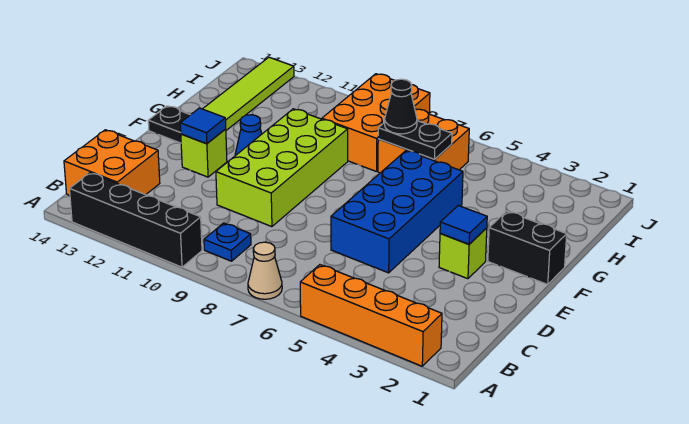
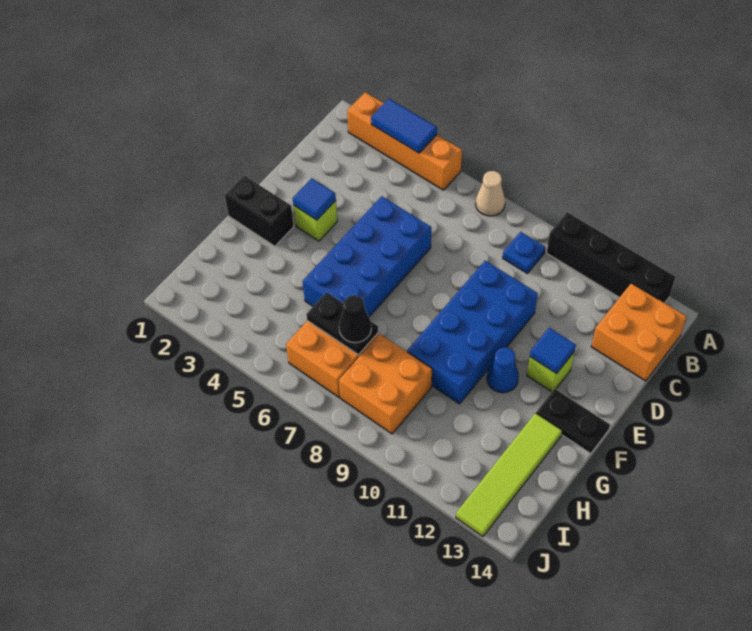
none -> blue tile A3:A4 level 2
lime brick D9:G10 level 1 -> blue brick D9:G10 level 1
orange brick H8:J9 level 1 -> orange brick H8:I9 level 1

